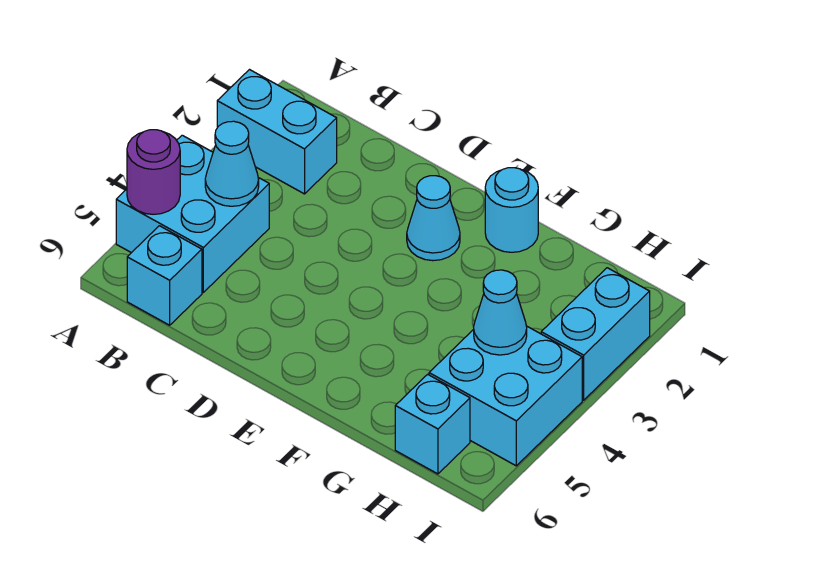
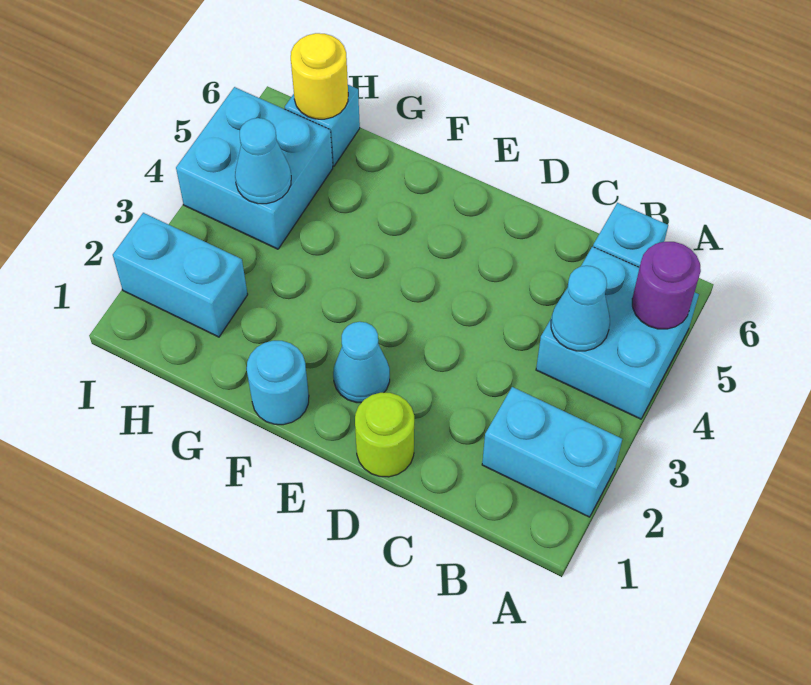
none -> lime round brick D1 level 1
none -> yellow round brick H6 level 2
cyan brick I2:I3 level 1 -> cyan brick H2:I2 level 1

